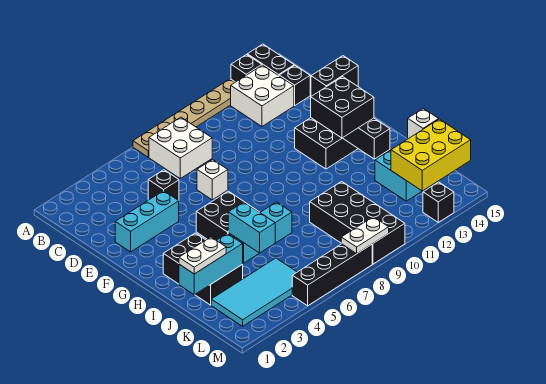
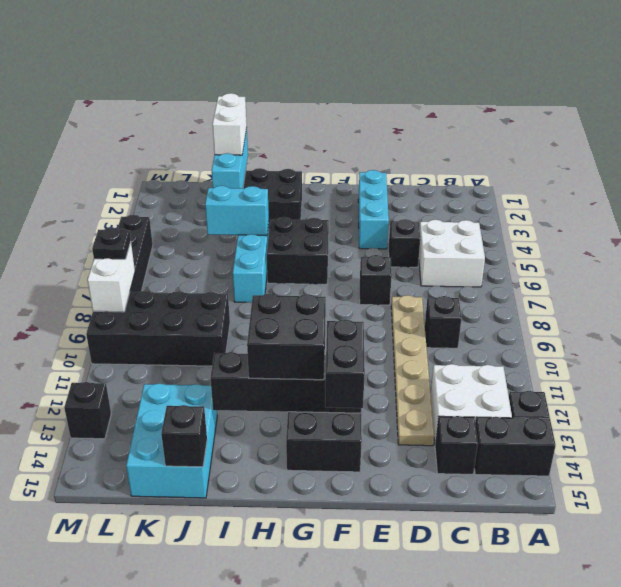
tan plate A7:A12 level 1 -> tan plate D8:D13 level 1
white brick B7:C8 level 1 -> white brick B5:C6 level 1
none -> black brick C9 level 1
white brick E7 level 1 -> black brick E7 level 1
white plate J1:J2 level 3 -> white brick J1:J2 level 3
white brick J15 level 2 -> black brick J15 level 2
cyan tile K2:L5 level 1 -> none
yellow brick K13:L15 level 2 -> none
white plate M8:M9 level 2 -> white brick M8:M9 level 2
none -> black plate M8 level 3

